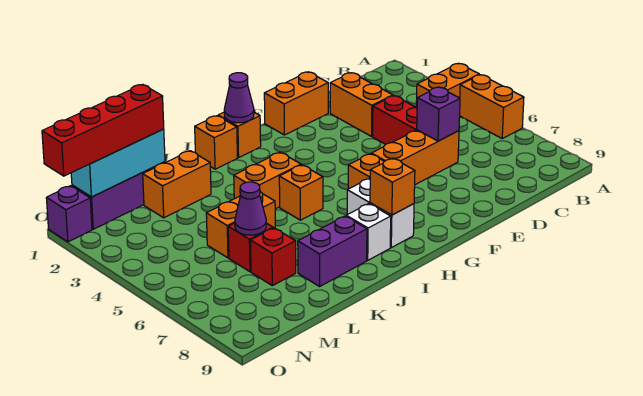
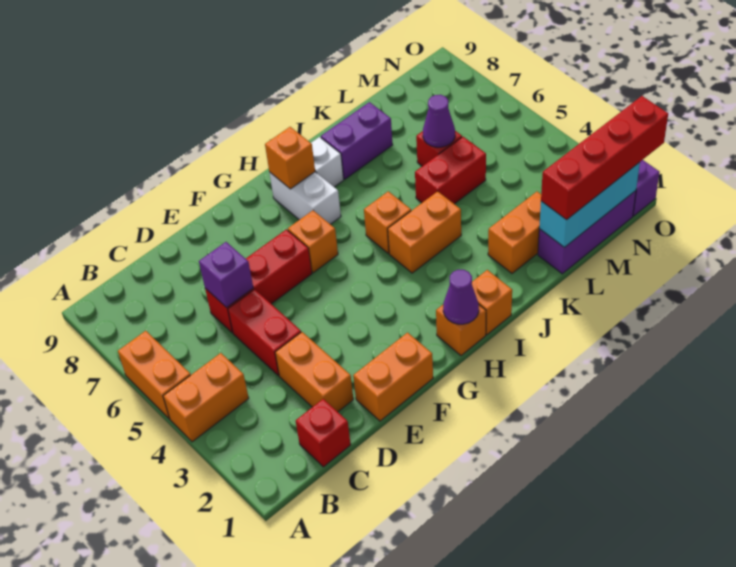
orange brick D6:F6 level 1 -> red brick D6:F6 level 1
orange brick K5:L5 level 1 -> red brick K5:L5 level 1
red brick L7 level 1 -> red brick C1 level 1

